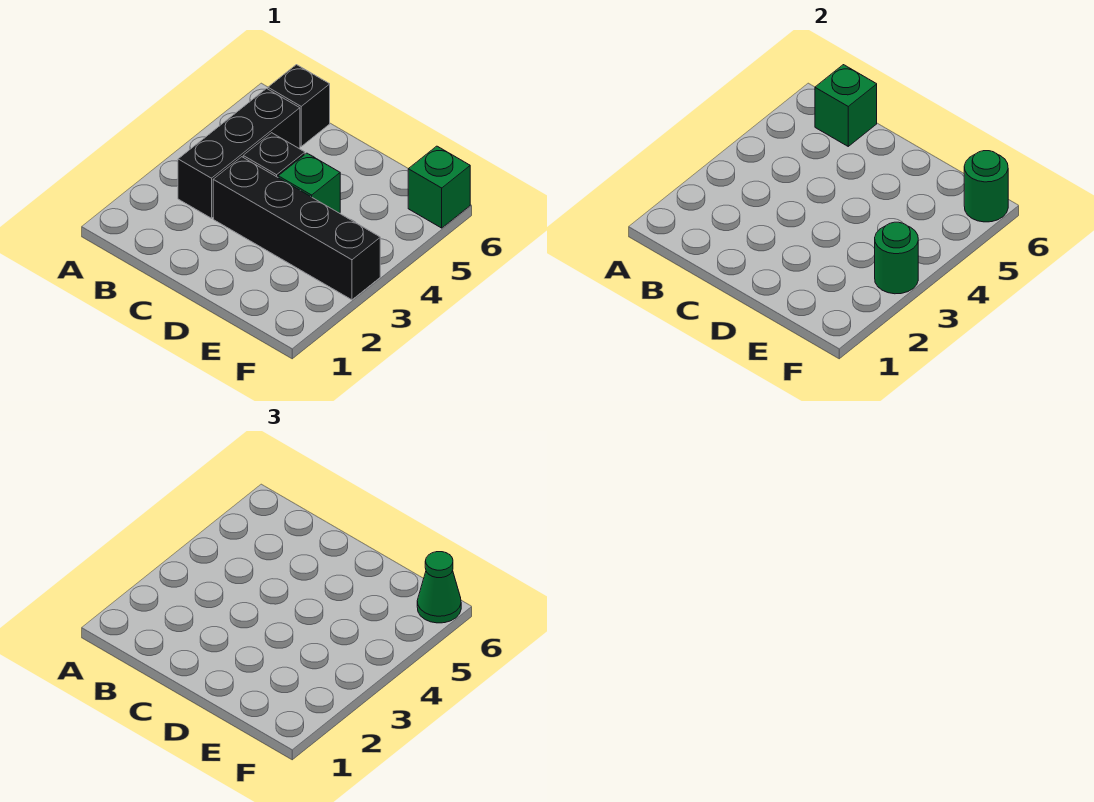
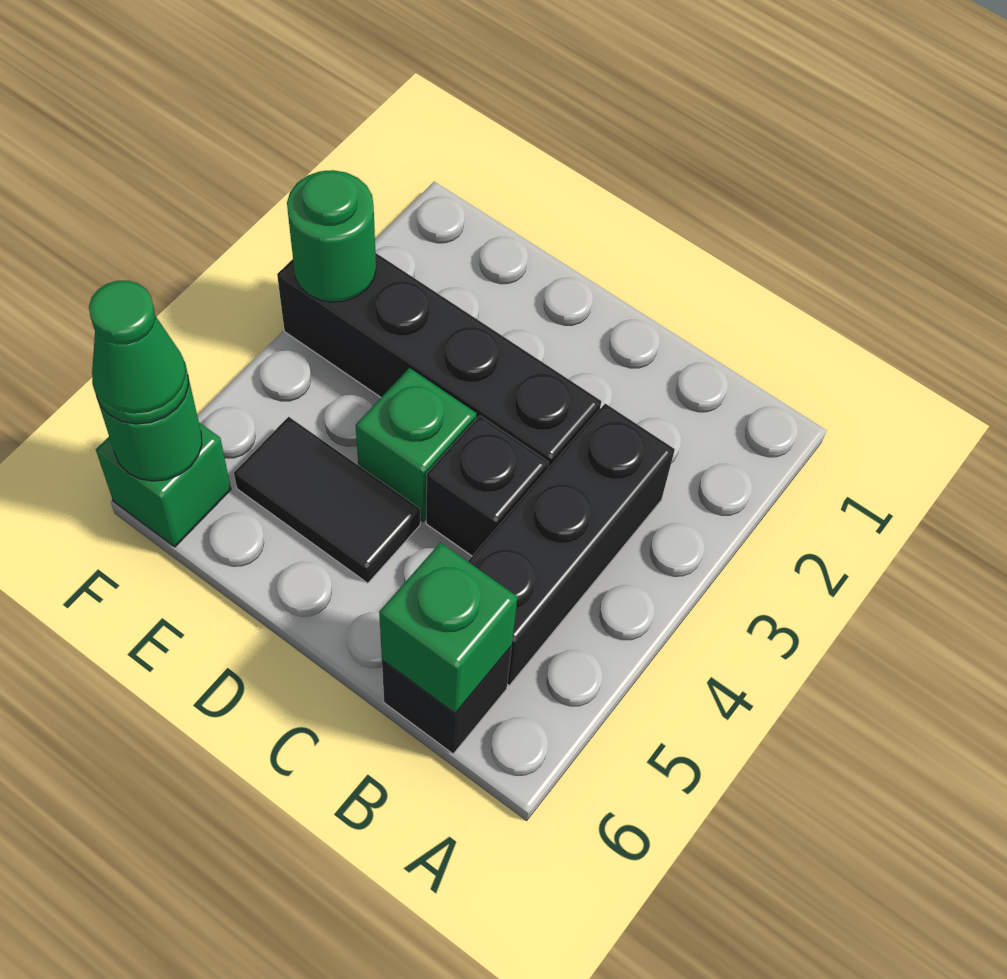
none -> black tile D5:E5 level 1

